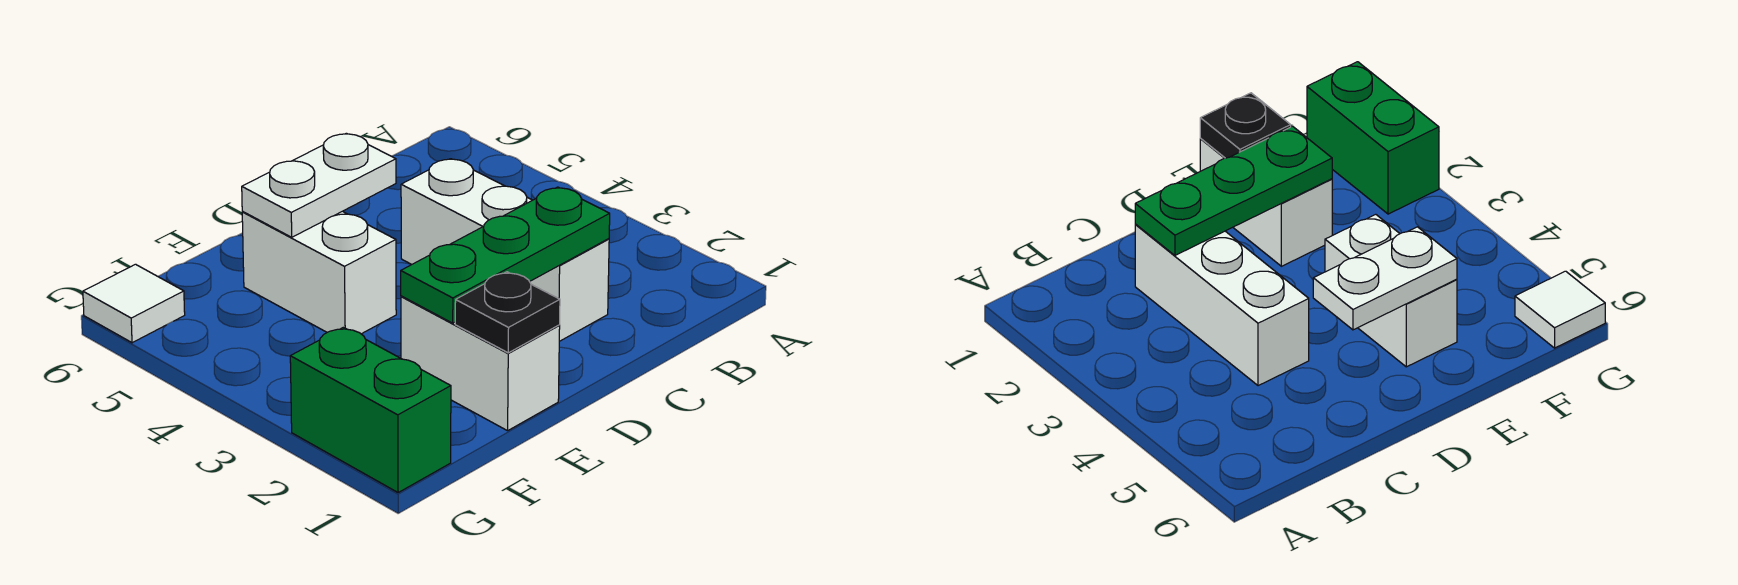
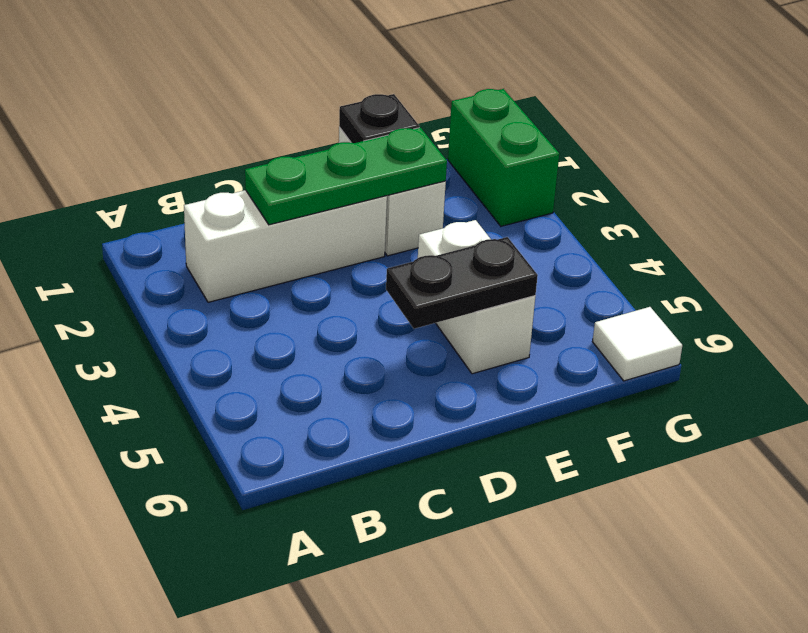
white brick C2:C4 level 1 -> white brick B2:D2 level 1
white plate D5:E5 level 2 -> black plate D5:E5 level 2

